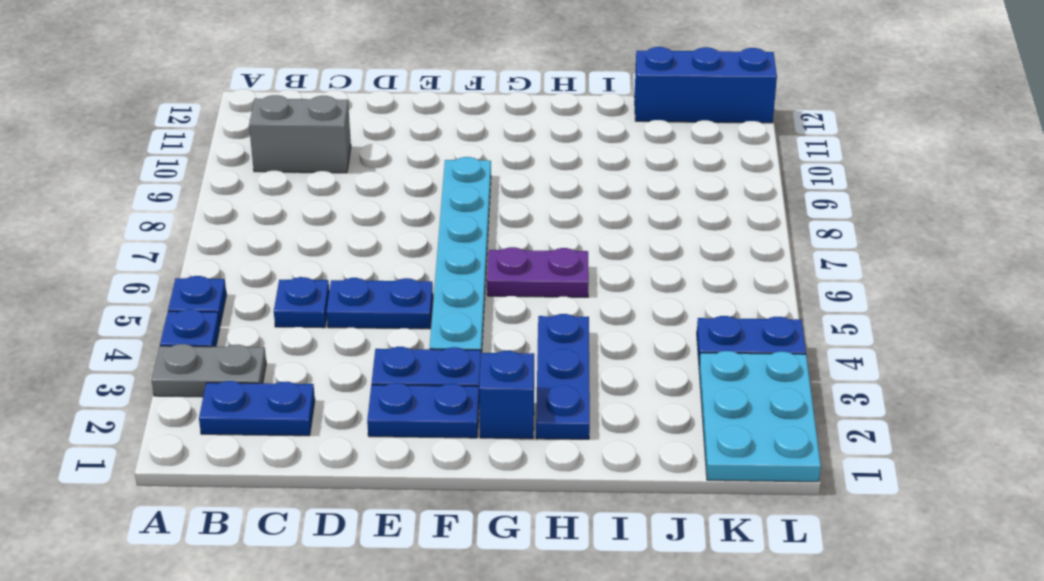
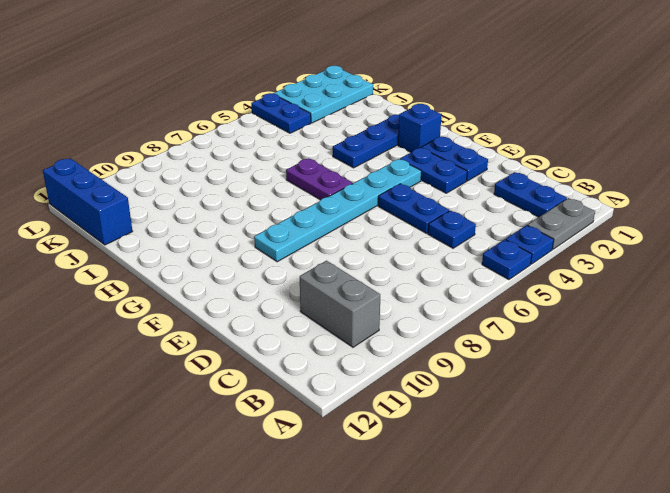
grey plate A3:B3 level 1 -> grey plate A2:A3 level 1

